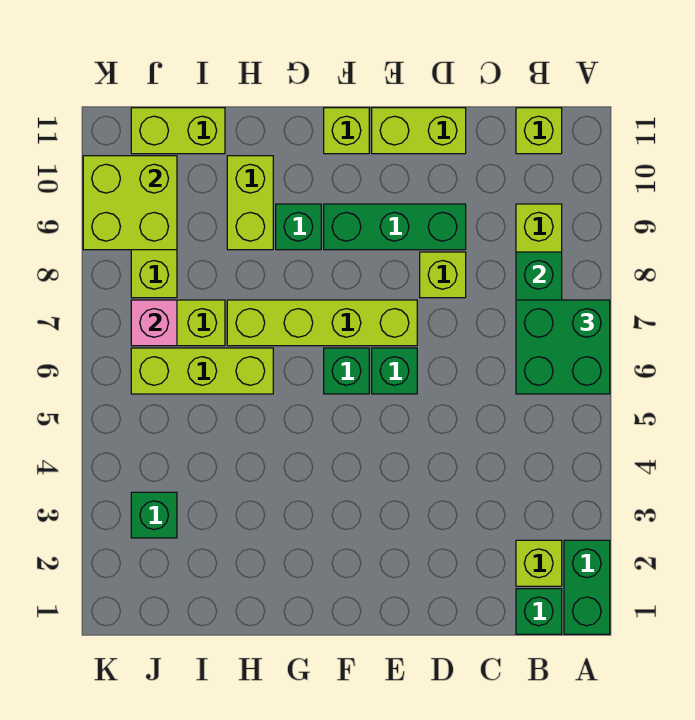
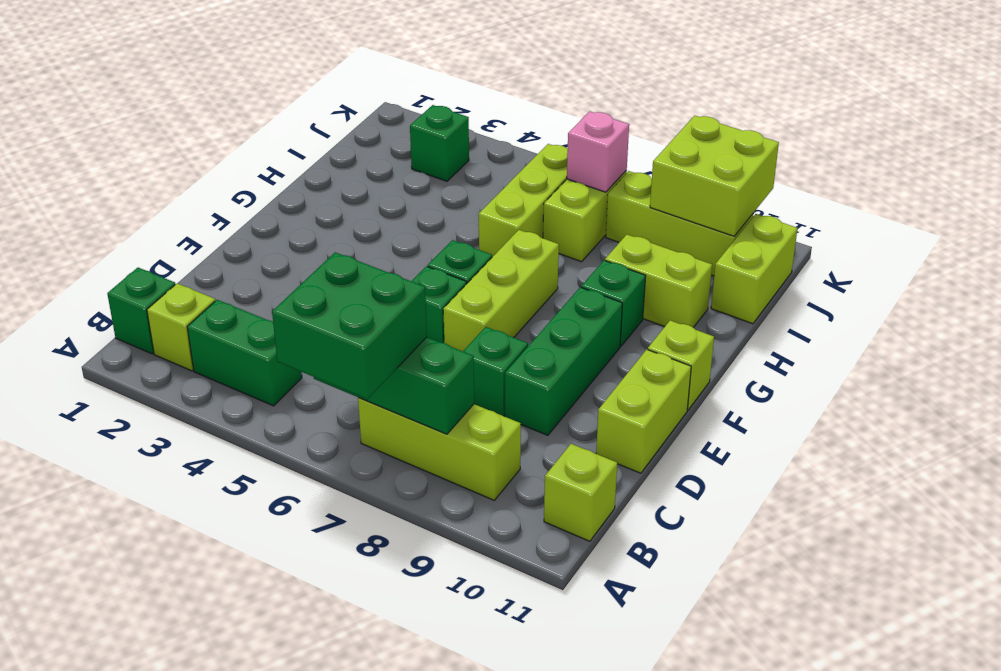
green brick A1:A2 level 1 -> green brick B3:B4 level 1
lime brick D8 level 1 -> green brick D8 level 1
lime brick E7:H7 level 1 -> lime brick E7:G7 level 1

